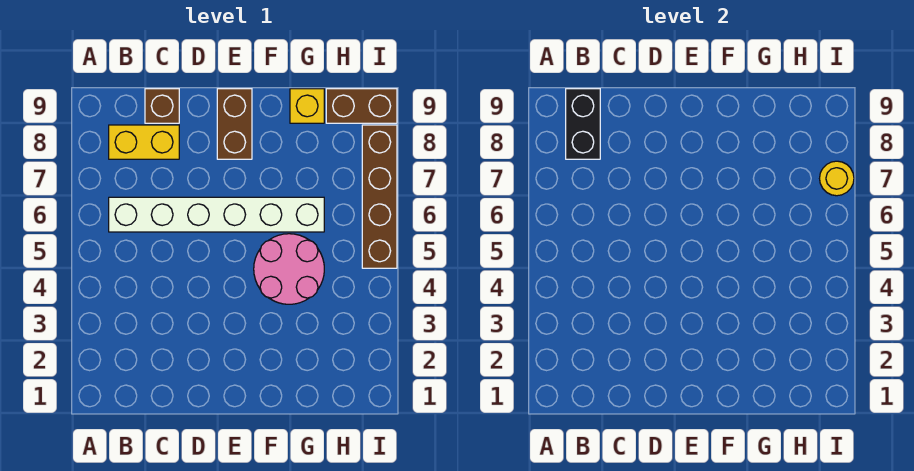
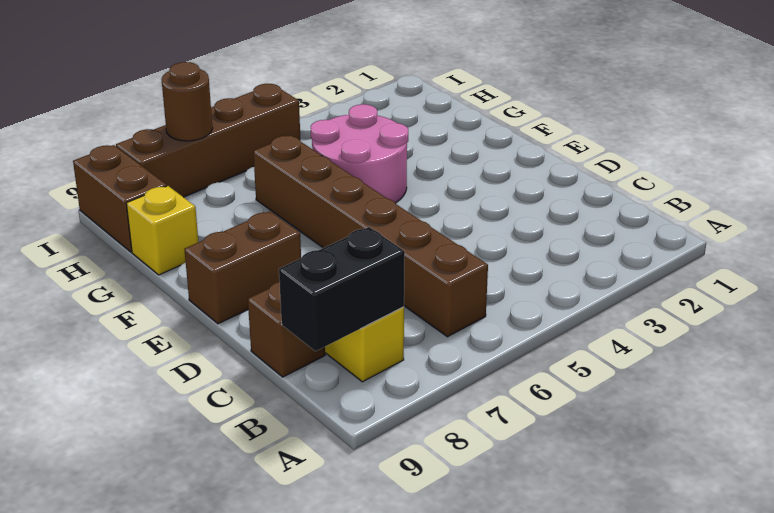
white brick B6:G6 level 1 -> brown brick B6:G6 level 1
yellow round brick I7 level 2 -> brown round brick I7 level 2

